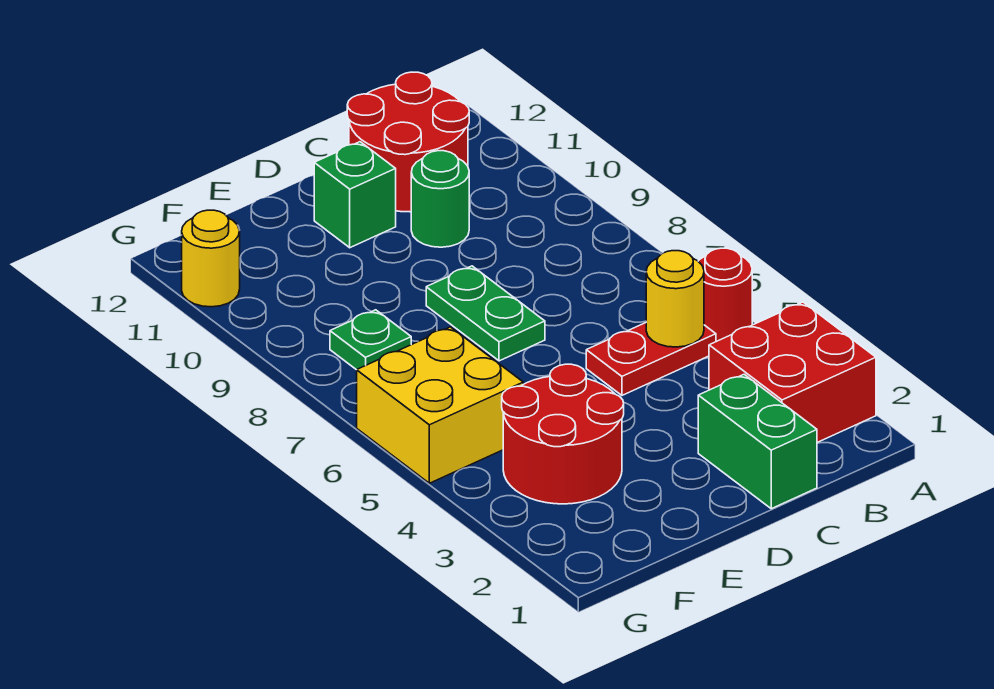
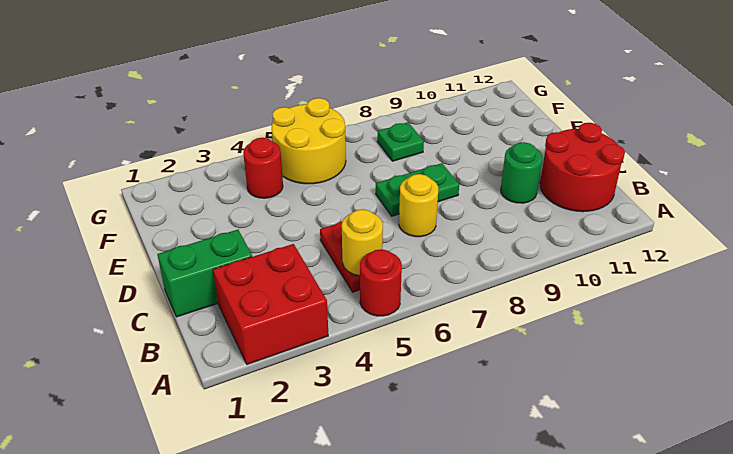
green brick D11 level 1 -> none
red round brick E3:F4 level 1 -> red round brick F4 level 1
yellow brick F5:G6 level 1 -> yellow round brick F5:G6 level 1
yellow round brick G11 level 1 -> yellow round brick C7 level 1

